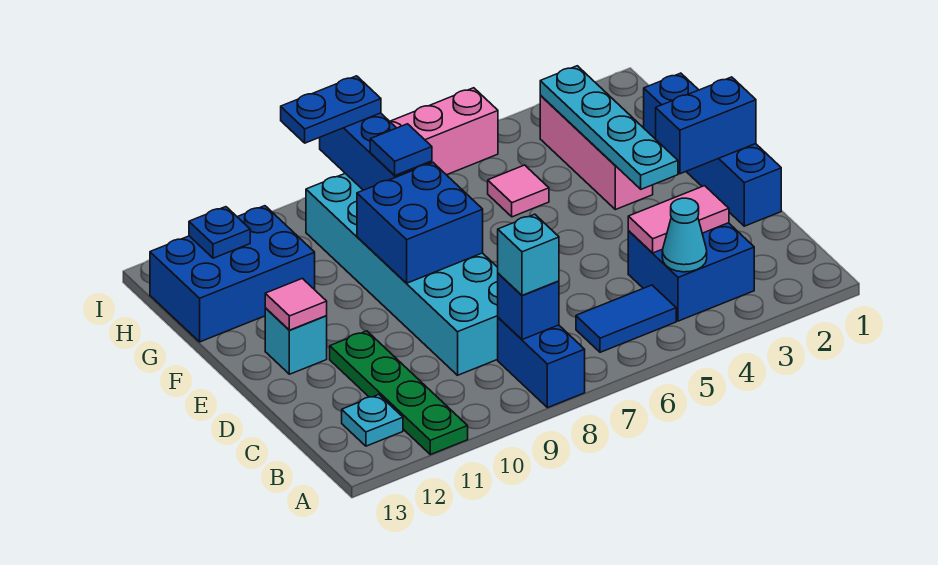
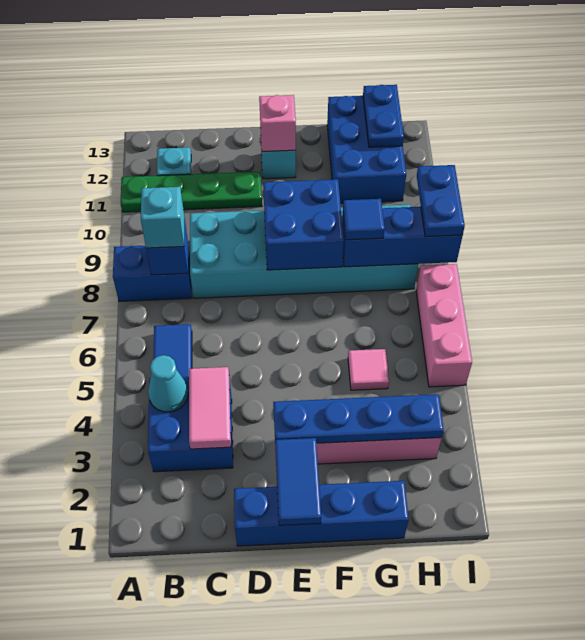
blue brick E1:E2 level 2 -> blue tile E1:E2 level 2
cyan plate E3:H3 level 2 -> blue plate E3:H3 level 2
pink tile E12 level 2 -> pink brick E12 level 2
blue plate H12 level 2 -> blue plate H12:H13 level 2

